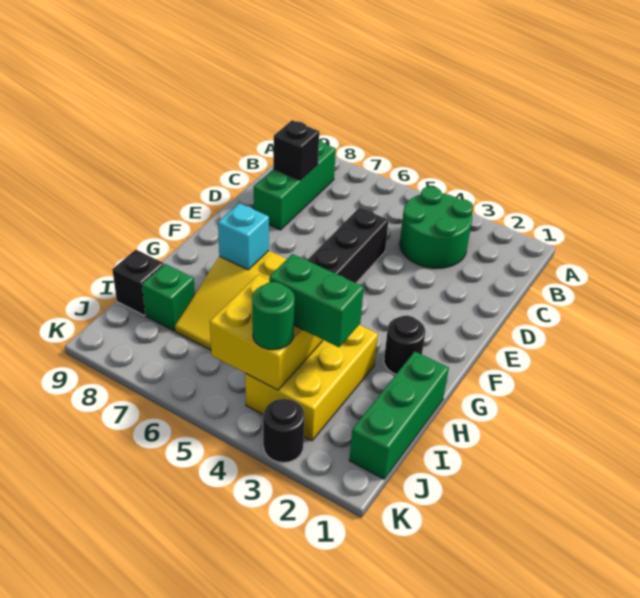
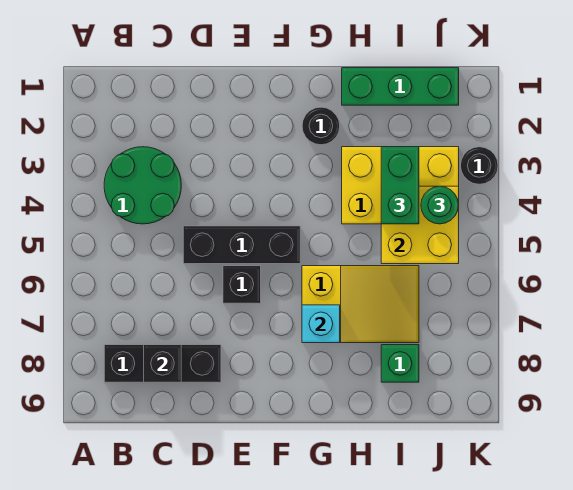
green brick B8:D8 level 1 -> black brick B8:D8 level 1
black brick I9 level 1 -> black brick E6 level 1

